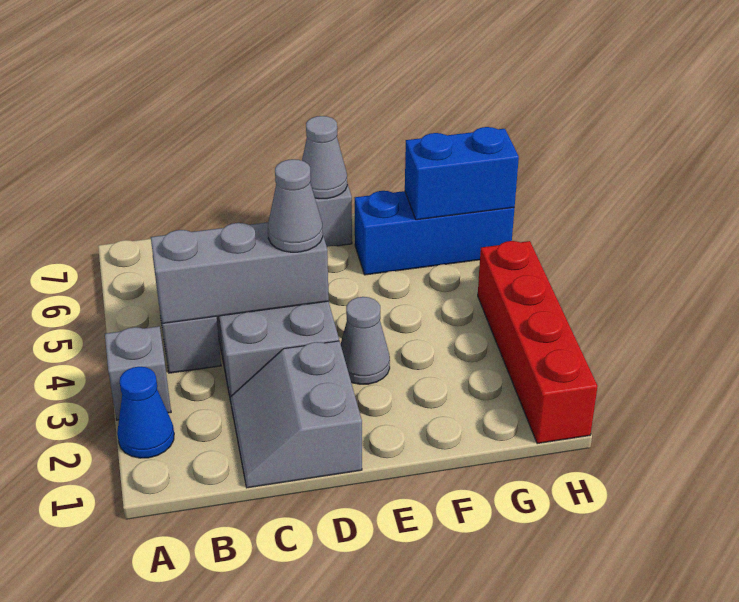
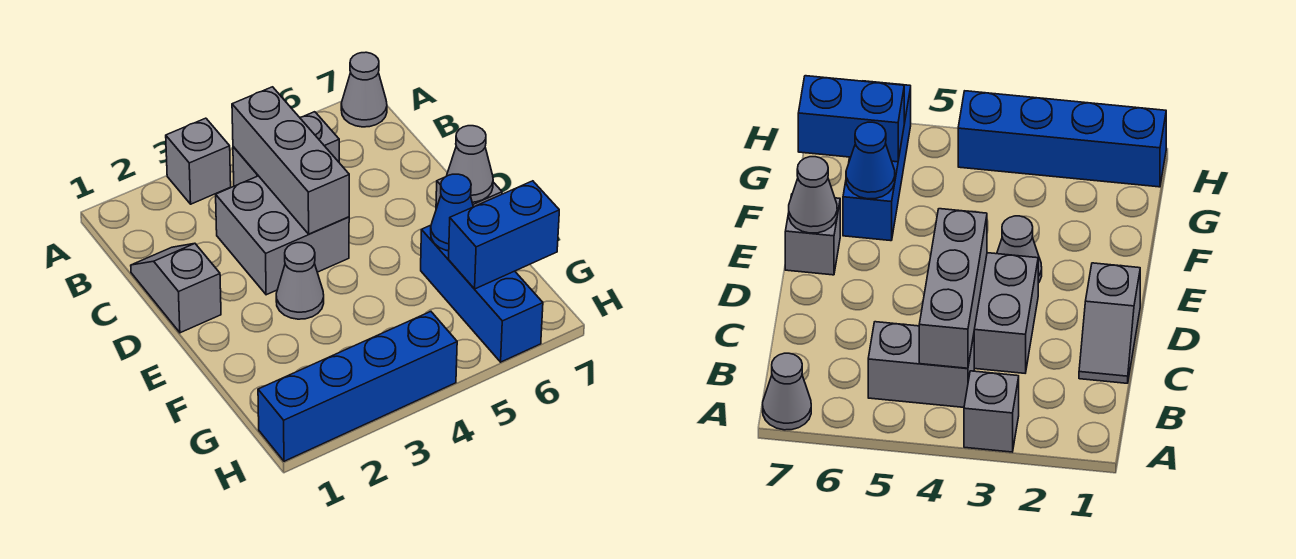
blue cone A2 level 1 -> blue cone F6 level 2
grey slope C1:D2 level 1 top D -> grey slope C1:D1 level 1 top D
grey cone D4 level 3 -> grey cone A7 level 1
blue brick G6:H6 level 2 -> blue brick G6:G7 level 2
red brick H1:H4 level 1 -> blue brick H1:H4 level 1

